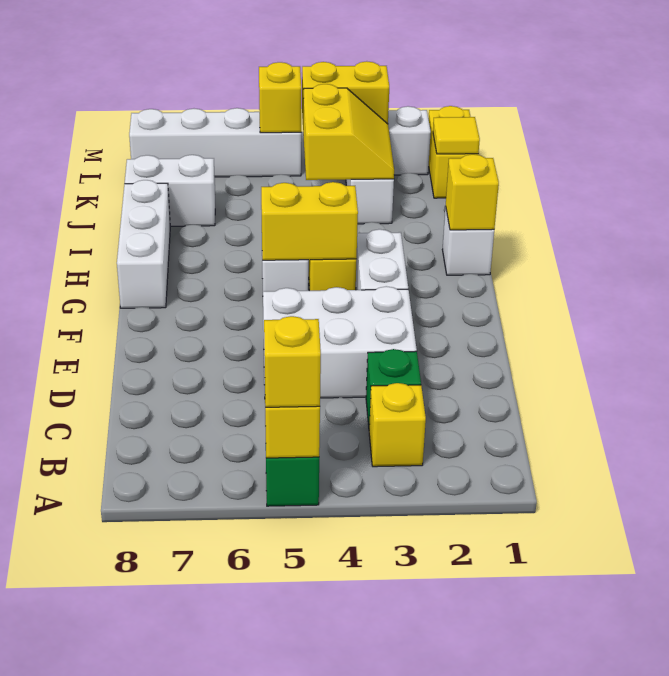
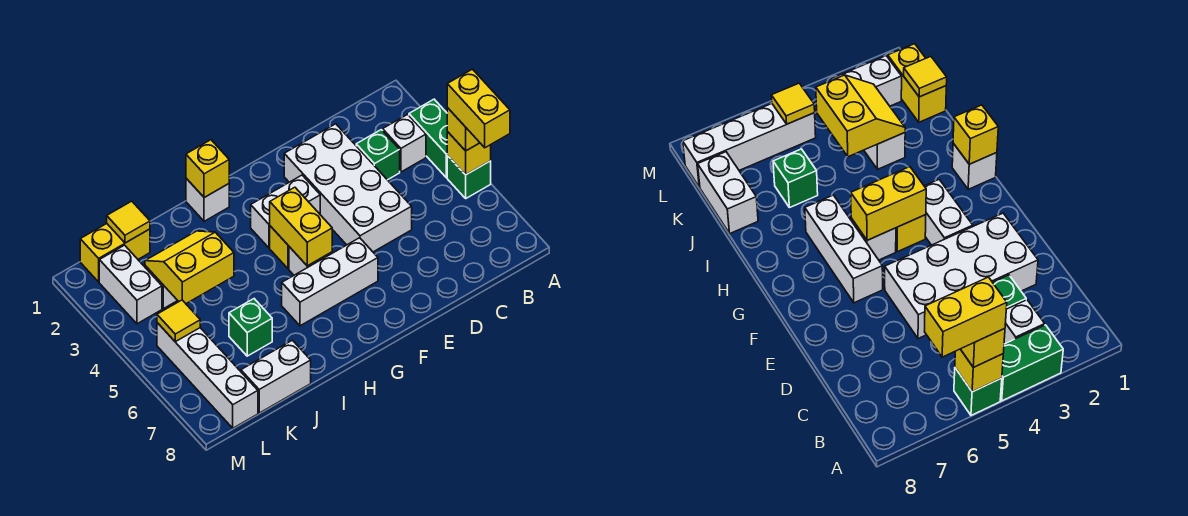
none -> green brick A3:A4 level 1
yellow brick B3 level 1 -> white brick B3 level 1
white brick D3:E5 level 1 -> white brick D2:E5 level 1
white brick G8:I8 level 1 -> white brick F6:H6 level 1
none -> green brick J6 level 1
white brick J7:J8 level 1 -> white brick J8:K8 level 1
yellow brick L3:L4 level 2 -> yellow brick A5:A6 level 4
yellow brick L5 level 2 -> yellow tile L5 level 2

